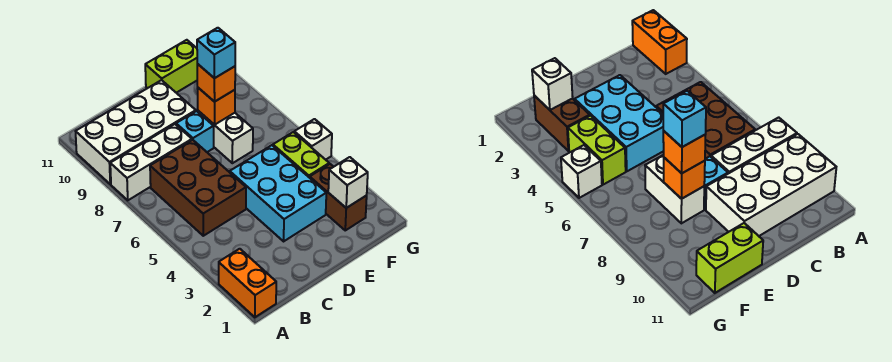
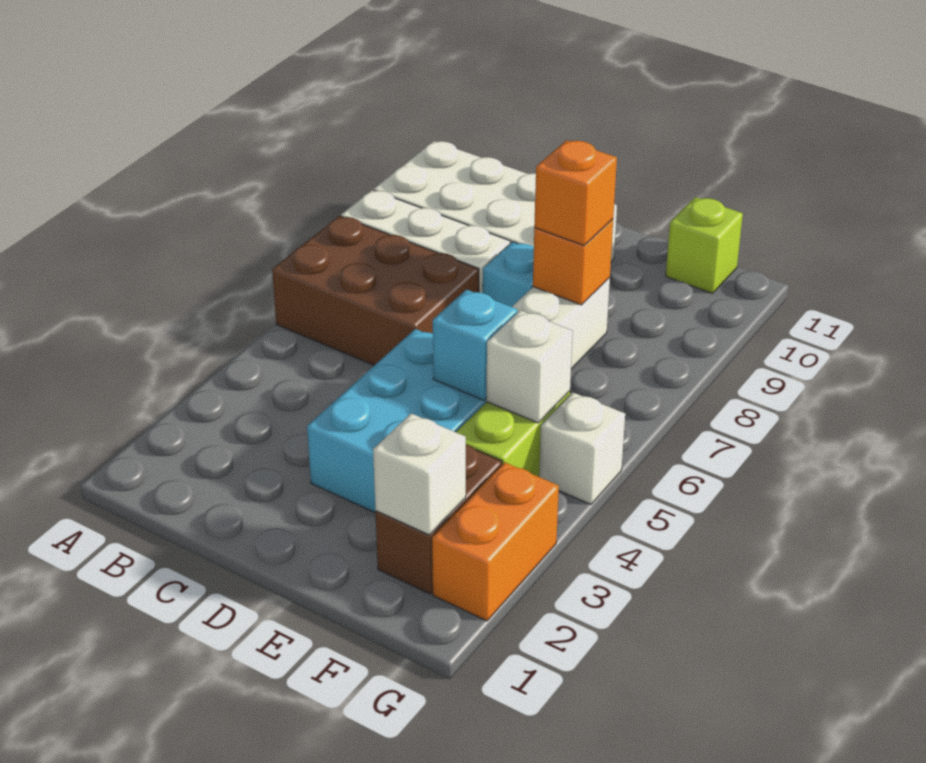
orange brick A1:A2 level 1 -> orange brick G2:G3 level 1
brown brick B5:C7 level 1 -> brown brick A6:C7 level 1
cyan brick E8 level 4 -> cyan brick E5 level 2
lime brick E11:F11 level 1 -> lime brick F11 level 1
none -> white brick F5 level 2

